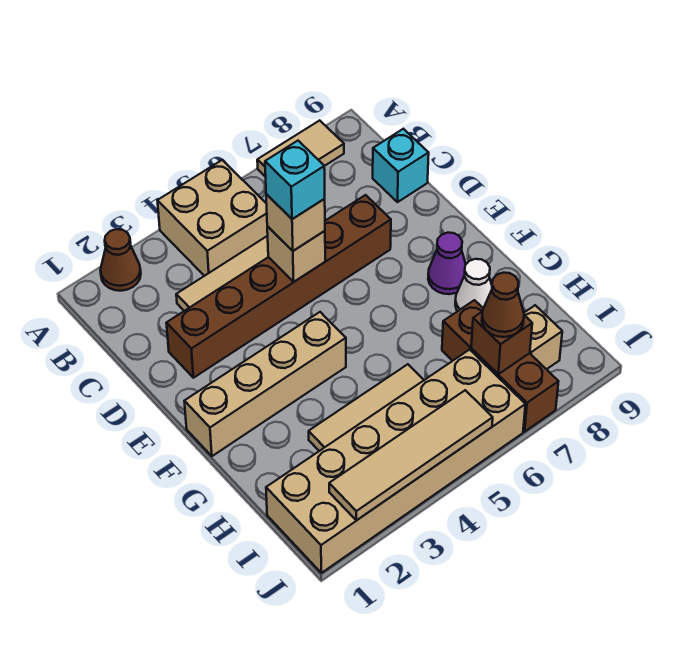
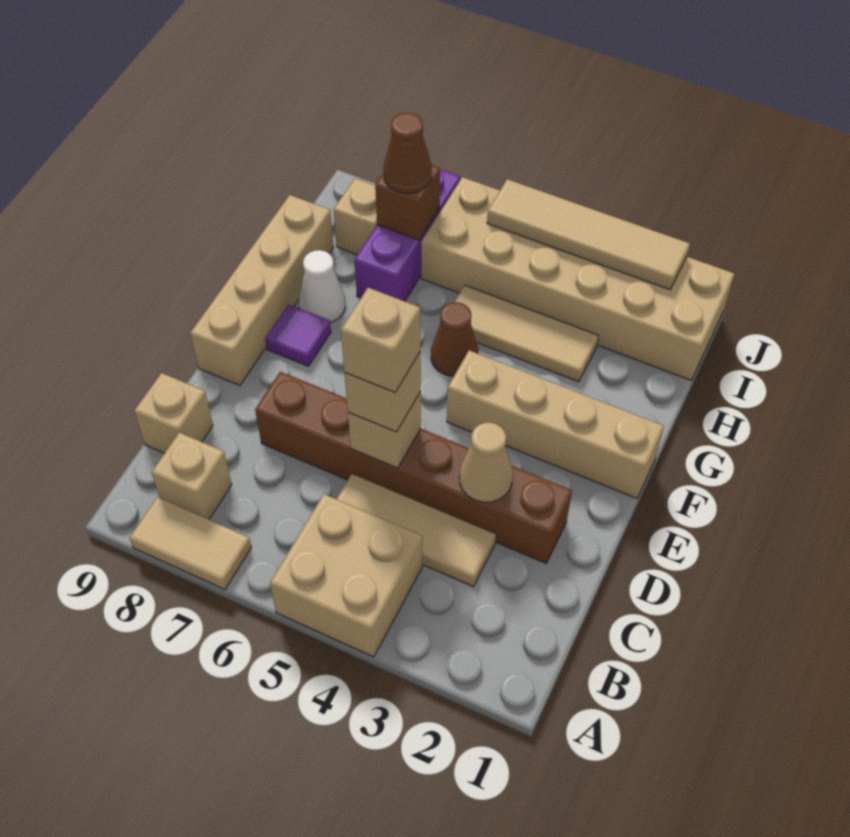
brown cone A2 level 1 -> brown cone G5 level 1
none -> tan brick B8 level 1
cyan brick C9 level 1 -> tan brick C9 level 1
none -> tan cone D3 level 2
cyan brick D5 level 4 -> tan brick D5 level 4
none -> tan brick E9:H9 level 1
purple cone F8 level 1 -> purple tile F8 level 1
brown brick H7:J7 level 1 -> purple brick H7:J7 level 1

